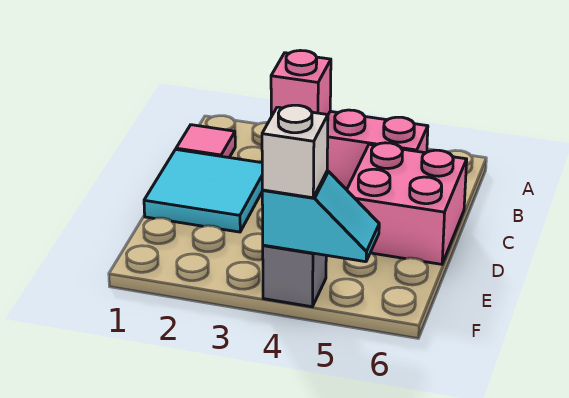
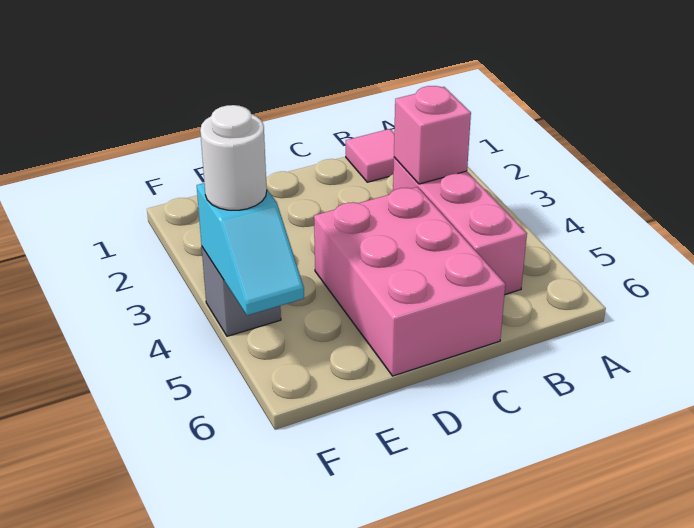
cyan tile C1:D2 level 1 -> none
pink brick C5:D6 level 1 -> pink brick C4:D6 level 1
white brick F4 level 3 -> white round brick F4 level 3

